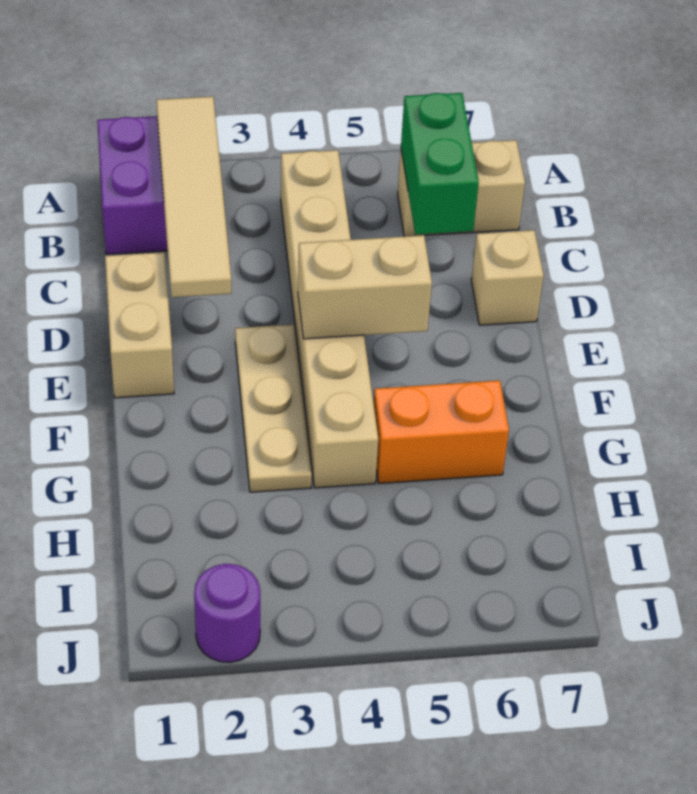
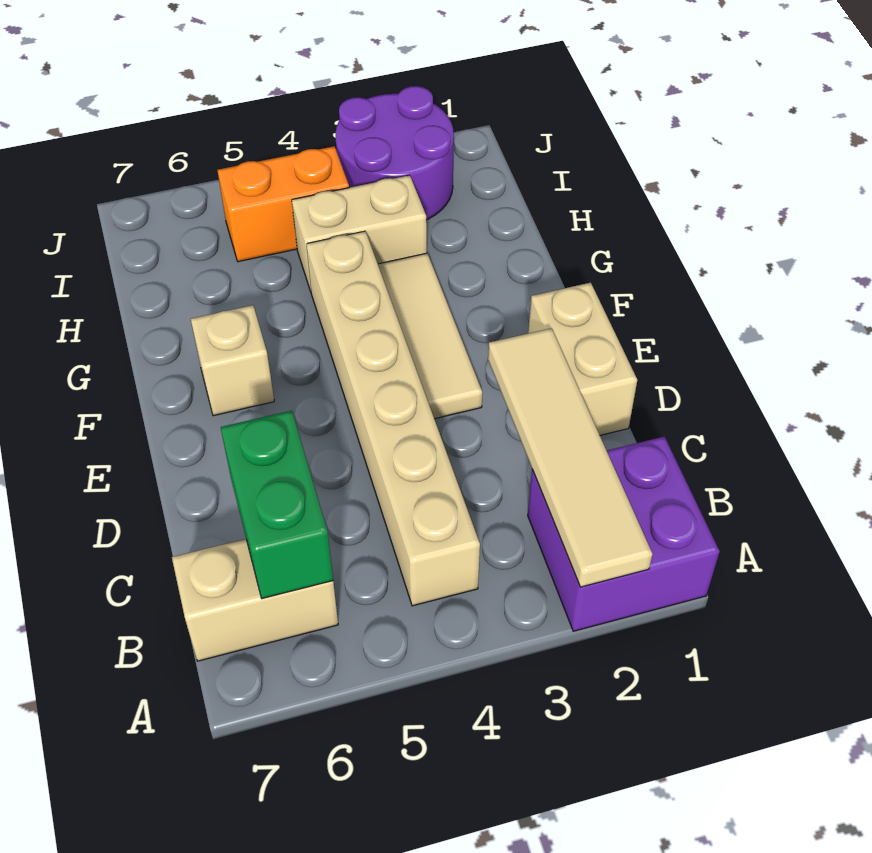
tan brick D7 level 1 -> tan brick F6 level 1
tan plate E3:G3 level 1 -> tan tile E3:G3 level 1
tan brick E4:E5 level 2 -> tan brick H3:H4 level 1
orange brick G5:G6 level 1 -> orange brick I4:I5 level 1
purple round brick J2 level 1 -> purple round brick I2:J3 level 1

